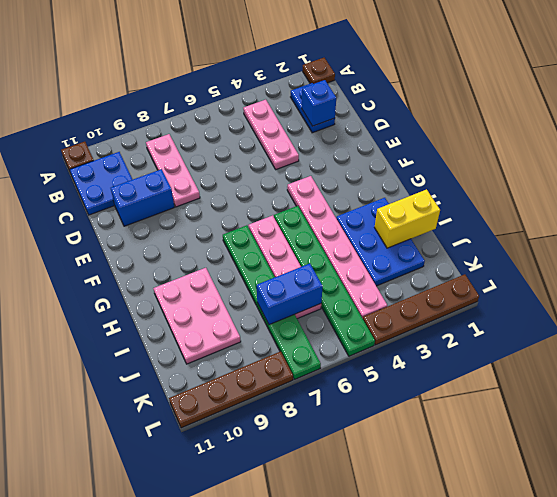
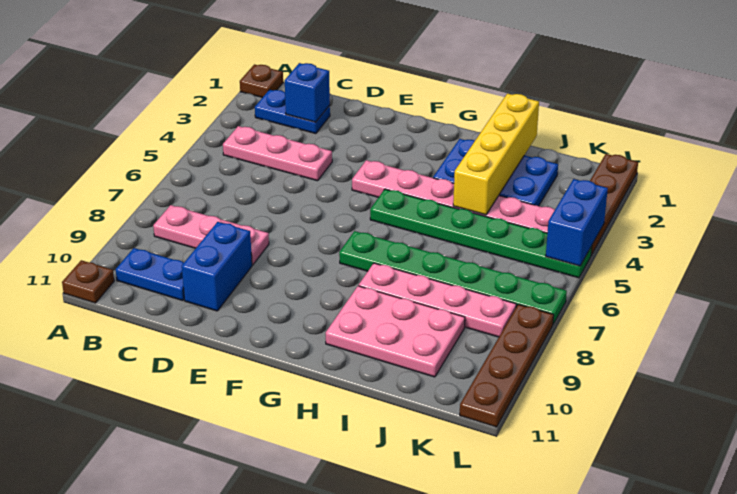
blue plate B10:C11 level 1 -> blue plate B10:C10 level 1
pink plate G6:J6 level 1 -> pink plate H8:K8 level 1
yellow brick I1:I2 level 2 -> yellow brick I1:I4 level 2
blue brick J6:J7 level 2 -> blue brick L4:L5 level 2

